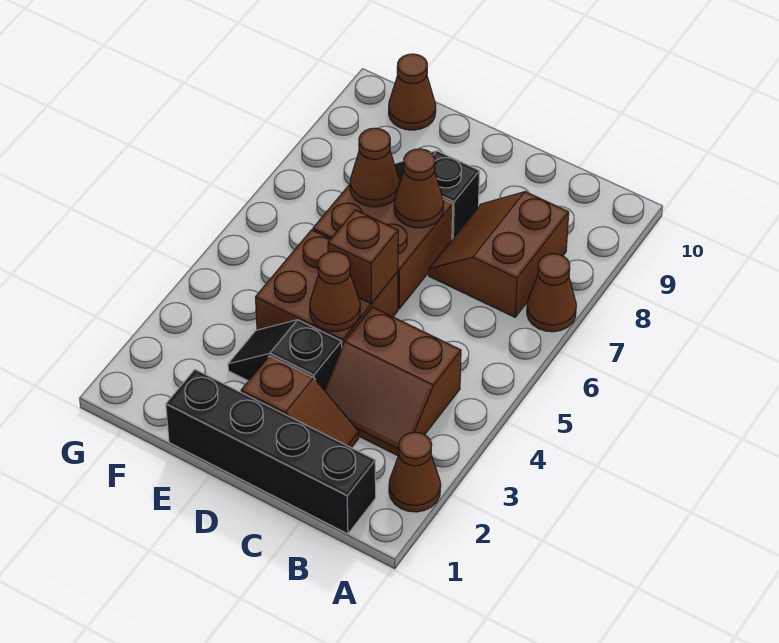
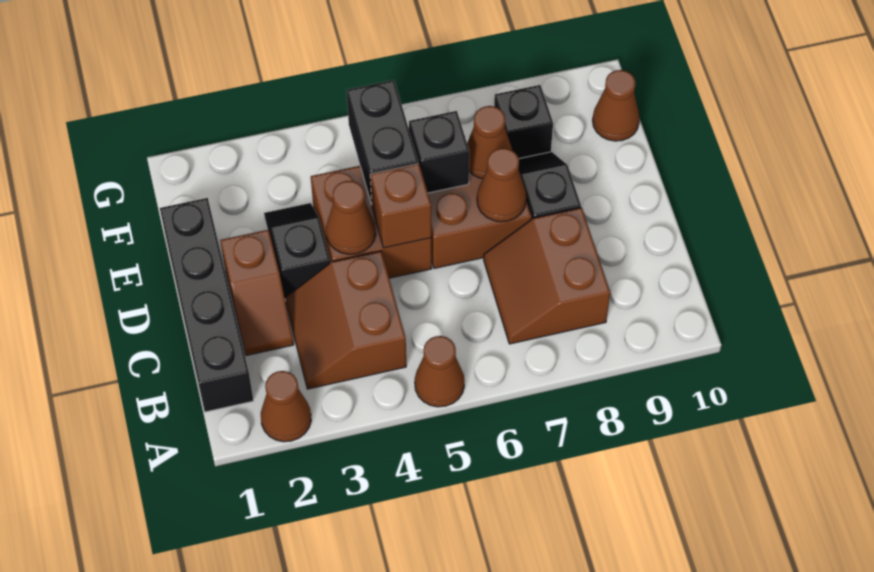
brown cone A7 level 1 -> brown cone A5 level 1
brown slope B7:C8 level 1 top B -> brown slope B7:C8 level 1 top 8
none -> black brick E5:F5 level 2
none -> black brick E6 level 2
none -> black brick F8 level 1

